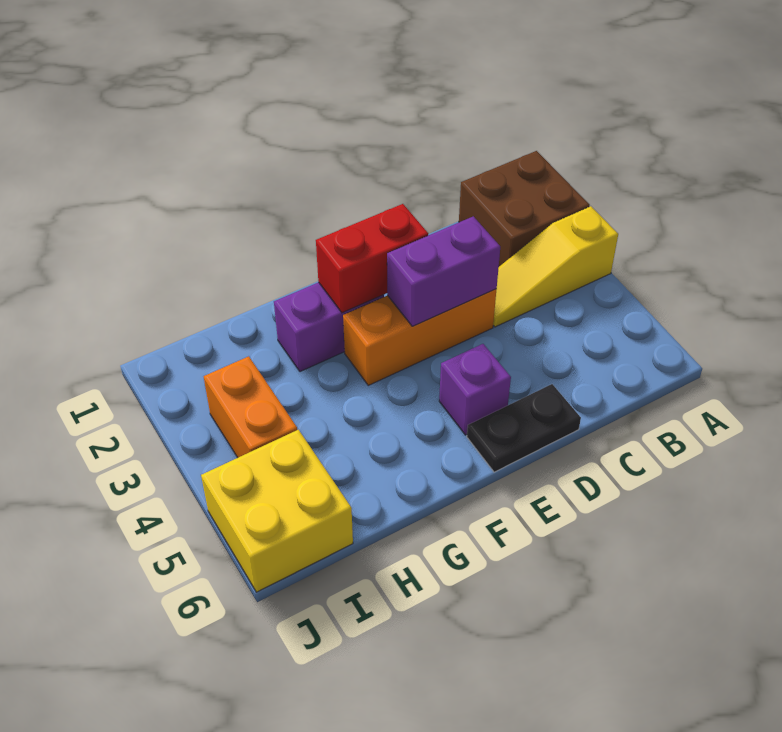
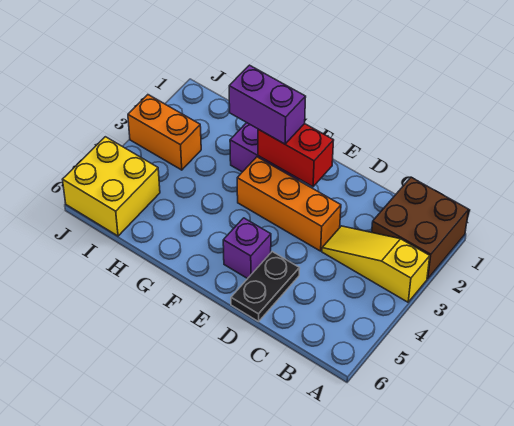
purple brick D3:E3 level 2 -> purple brick F2:G2 level 3
black plate D6:E6 level 1 -> black plate D5:D6 level 1
orange brick I3:I4 level 1 -> orange brick I3:J3 level 1

